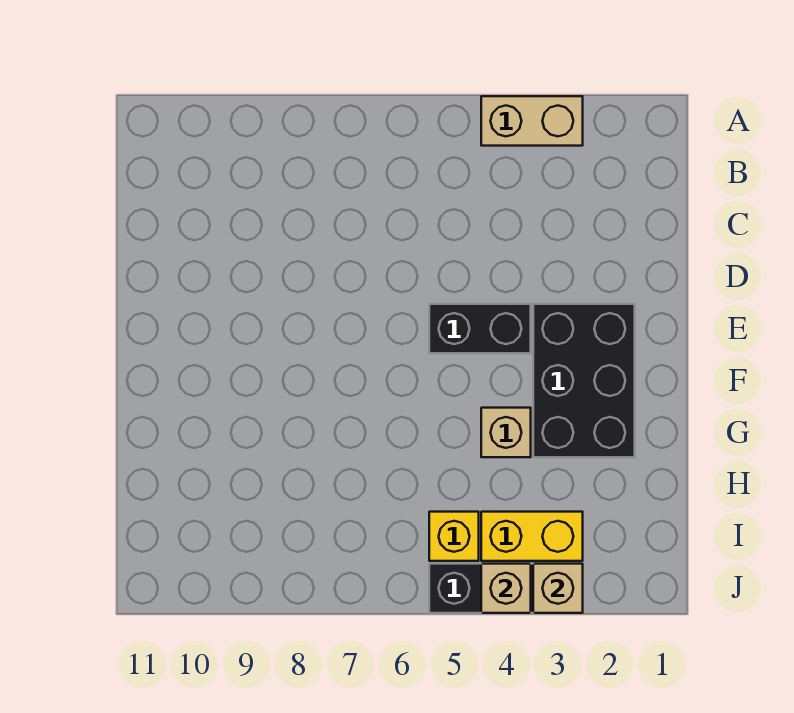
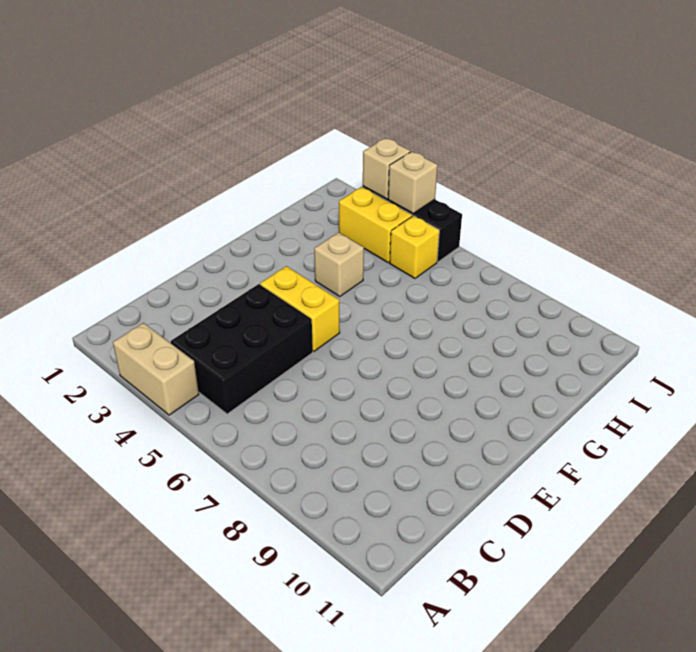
black brick E2:G3 level 1 -> black brick B4:D5 level 1
black brick E4:E5 level 1 -> yellow brick E4:E5 level 1

